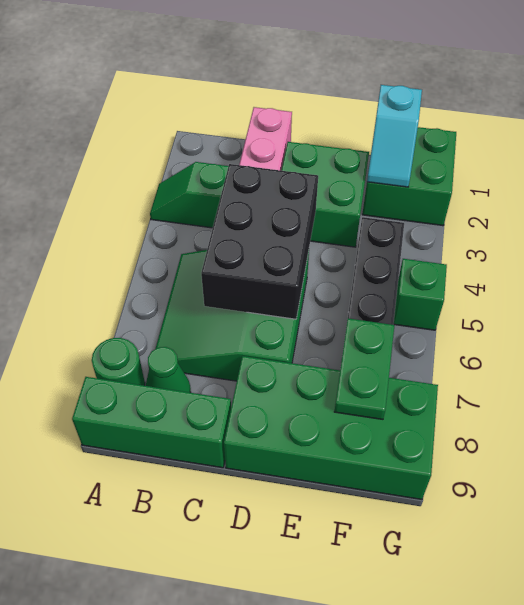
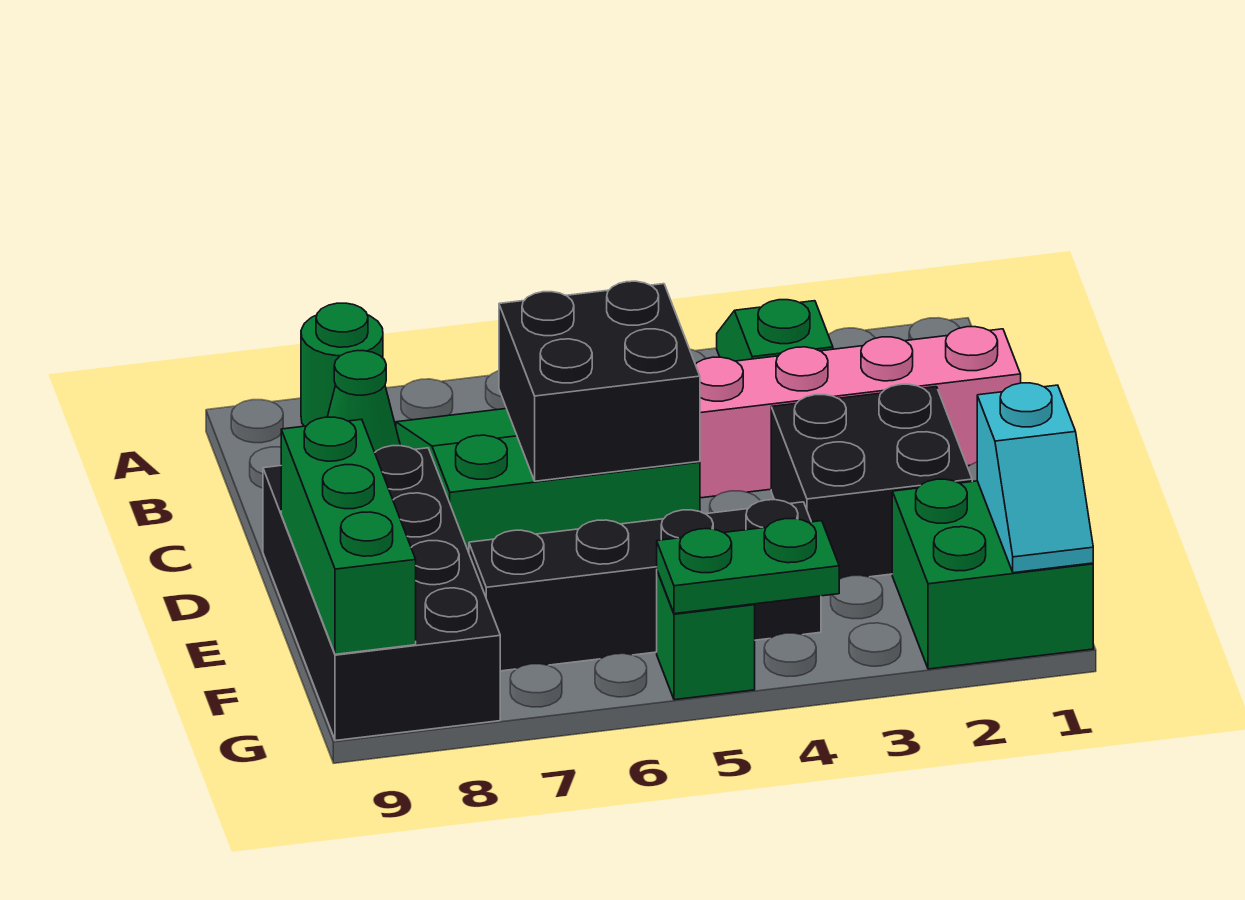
green brick A9:C9 level 1 -> green brick E9:G9 level 2
black brick C4:D6 level 2 -> black brick C5:D6 level 2
green brick D2:E3 level 1 -> black brick D2:E3 level 1
green brick D8:G9 level 1 -> black brick D8:G9 level 1
cyan slope F1:F2 level 2 top 1 -> cyan slope F1:G1 level 2 top F
green plate F7:F8 level 2 -> green plate G4:G5 level 2

